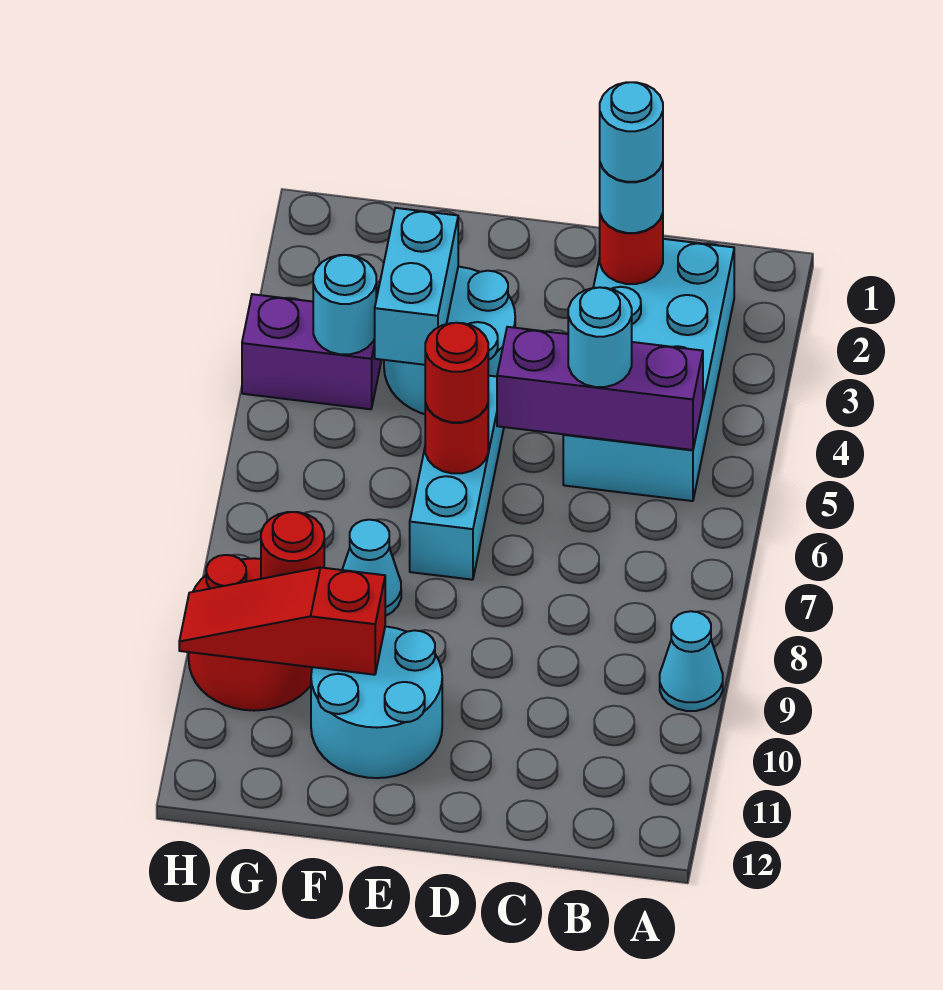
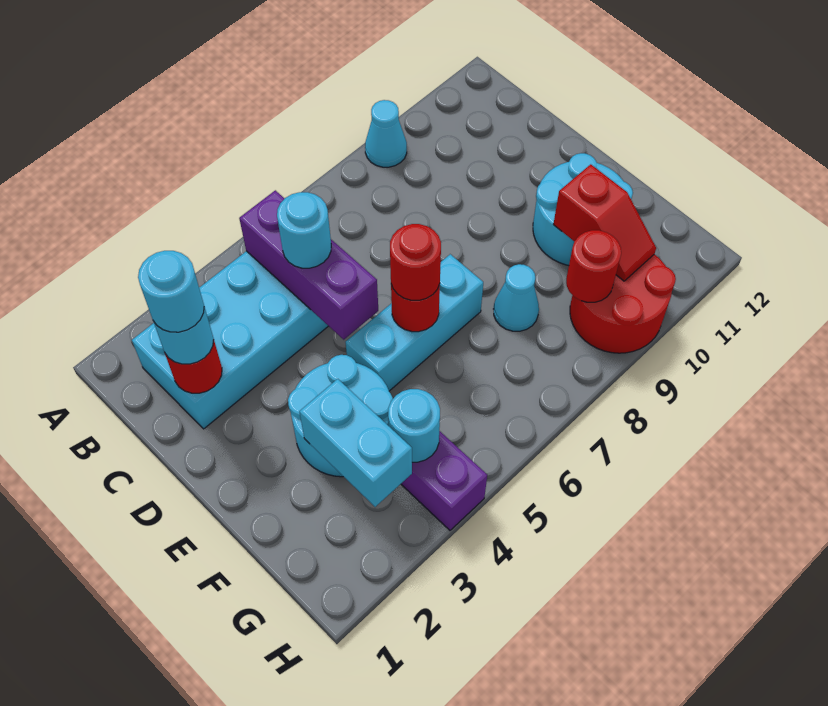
cyan brick F3:F4 level 2 -> cyan brick F3:G3 level 2
red slope F10:H10 level 2 top F -> red slope F10:G10 level 2 top F

